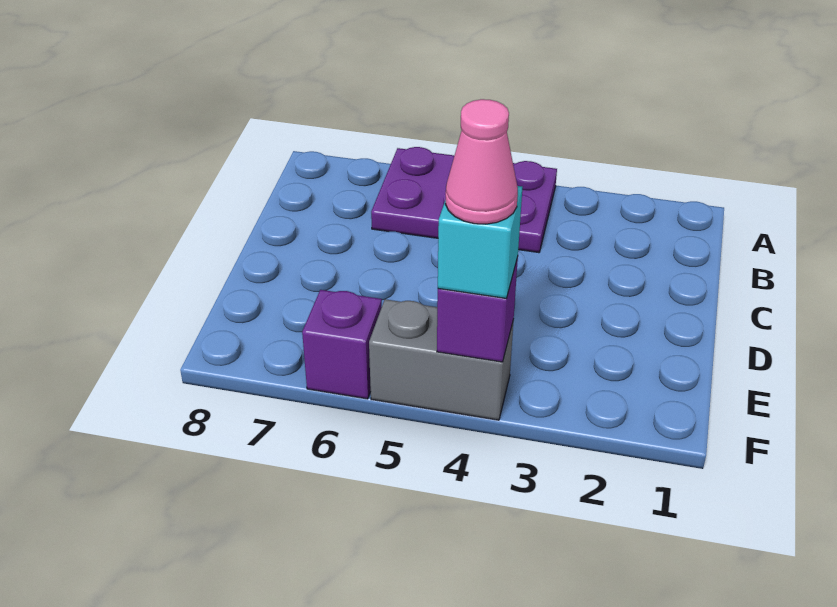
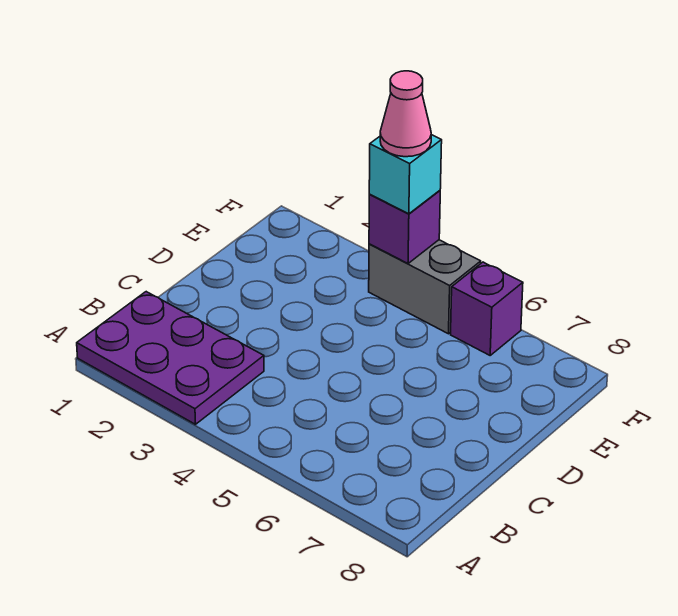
purple plate A4:B6 level 1 -> purple plate A1:B3 level 1

